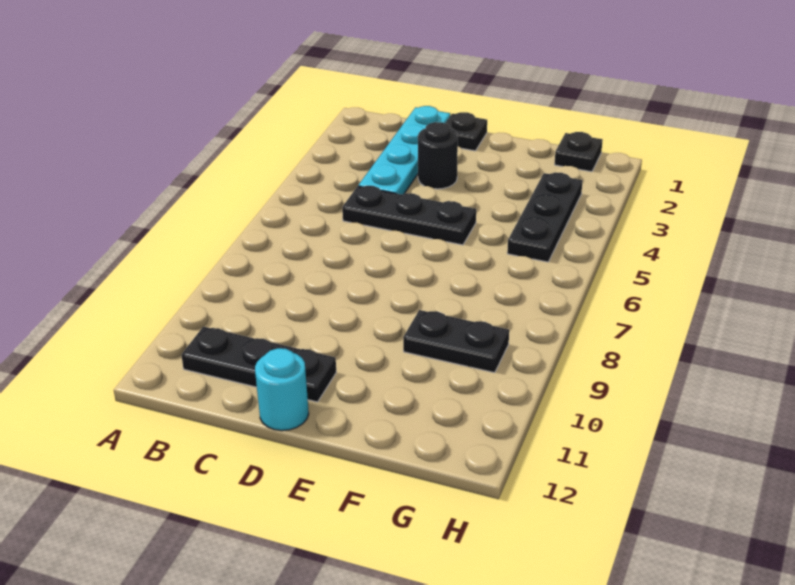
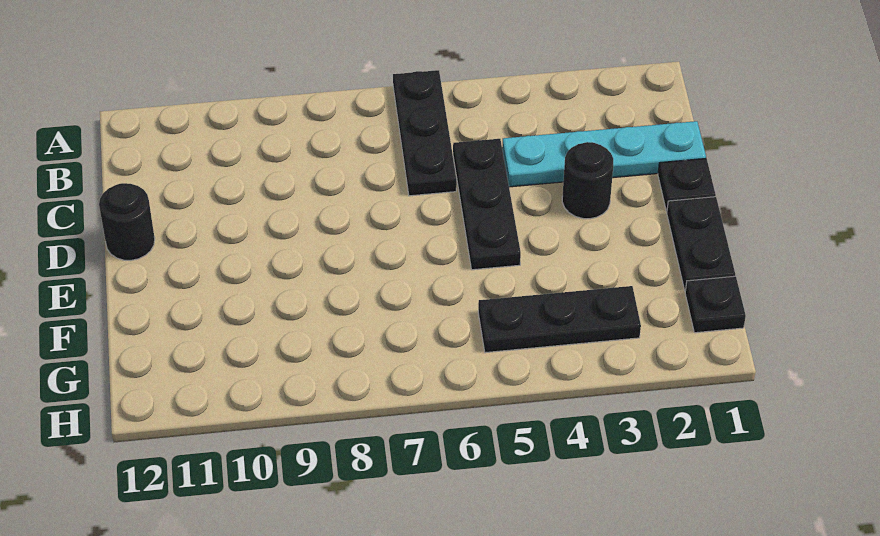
black plate B11:D11 level 1 -> black plate A6:C6 level 1
cyan round brick D12 level 1 -> black round brick D12 level 1
black plate F9:G9 level 1 -> black plate E1:F1 level 1

